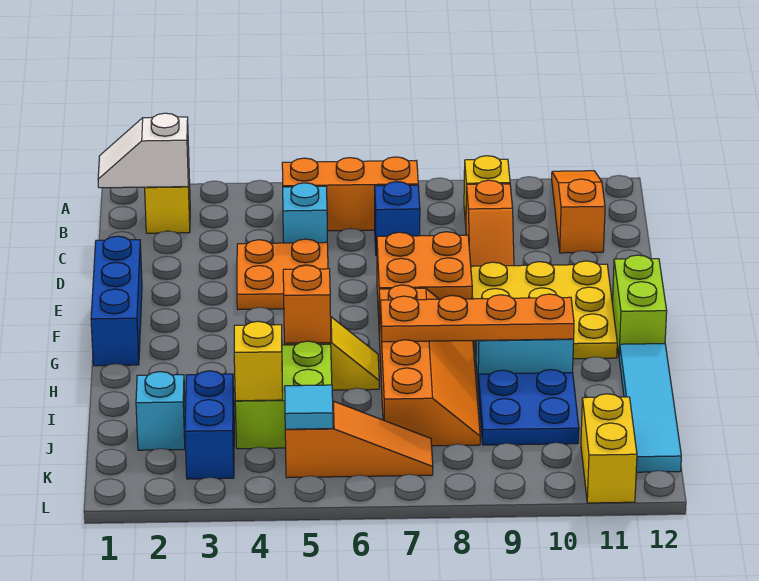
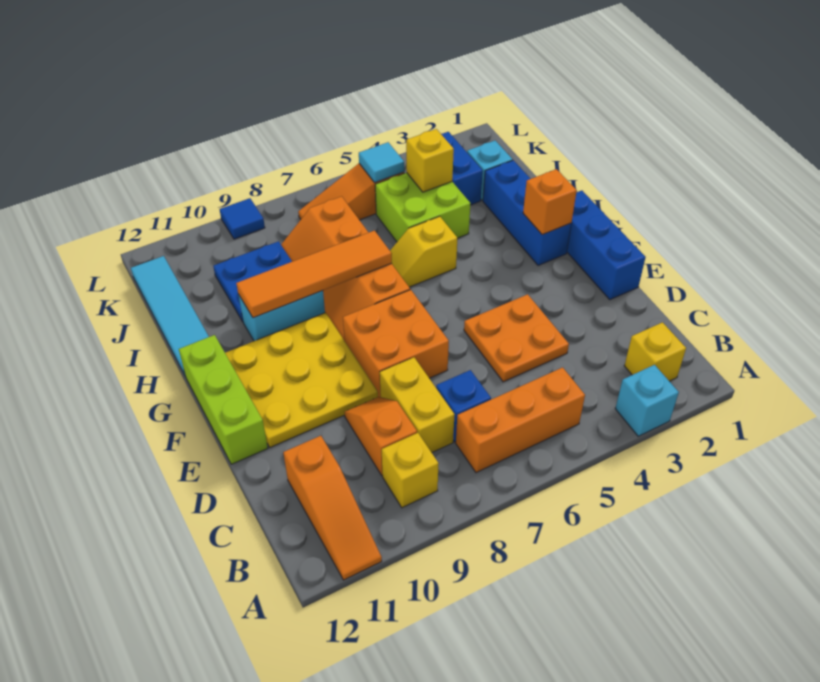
white slope B1:B2 level 2 top 2 -> none
cyan brick C5 level 1 -> cyan brick A3 level 1
lime brick F12:G12 level 1 -> lime brick E12:G12 level 1
none -> blue brick G2:I2 level 1
orange brick H5 level 2 -> orange brick G2 level 2
orange plate H7:H10 level 2 -> orange tile H7:H10 level 2
yellow brick K11:L11 level 1 -> yellow brick C8:D8 level 1
none -> blue tile L9 level 1

